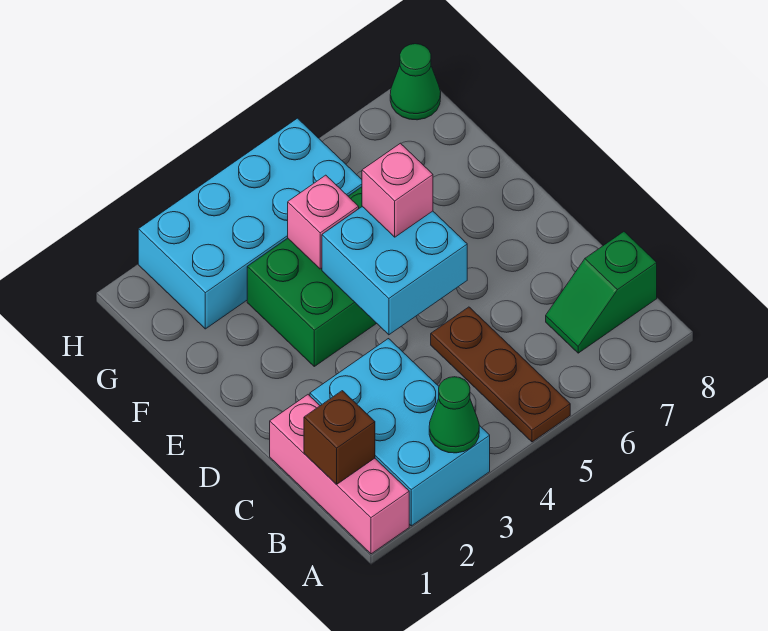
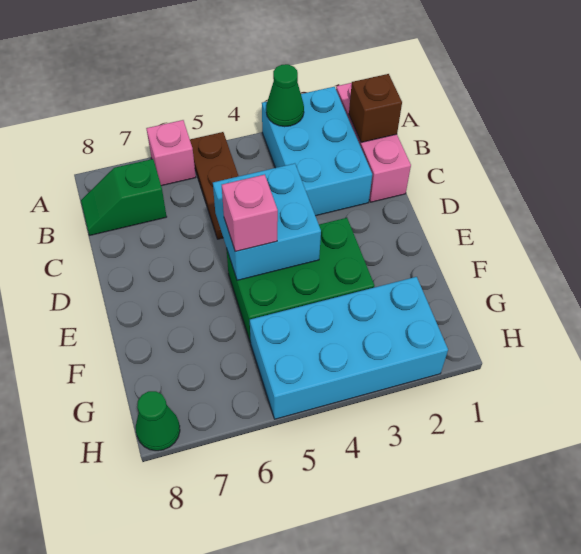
green slope B7:B8 level 1 top 8 -> green slope B7:B8 level 1 top 7
pink brick F4 level 2 -> pink brick A6 level 1

